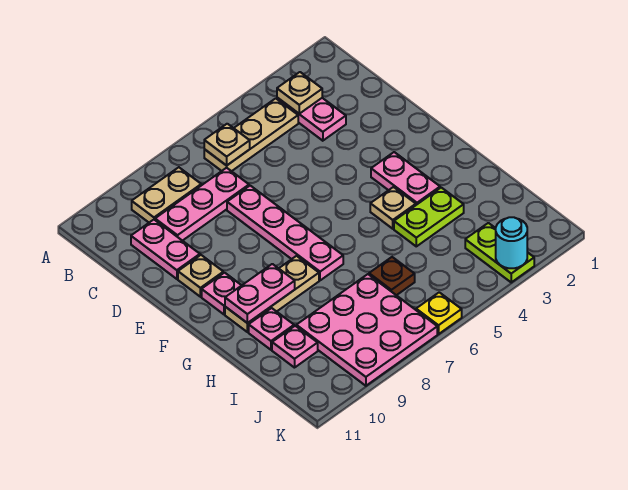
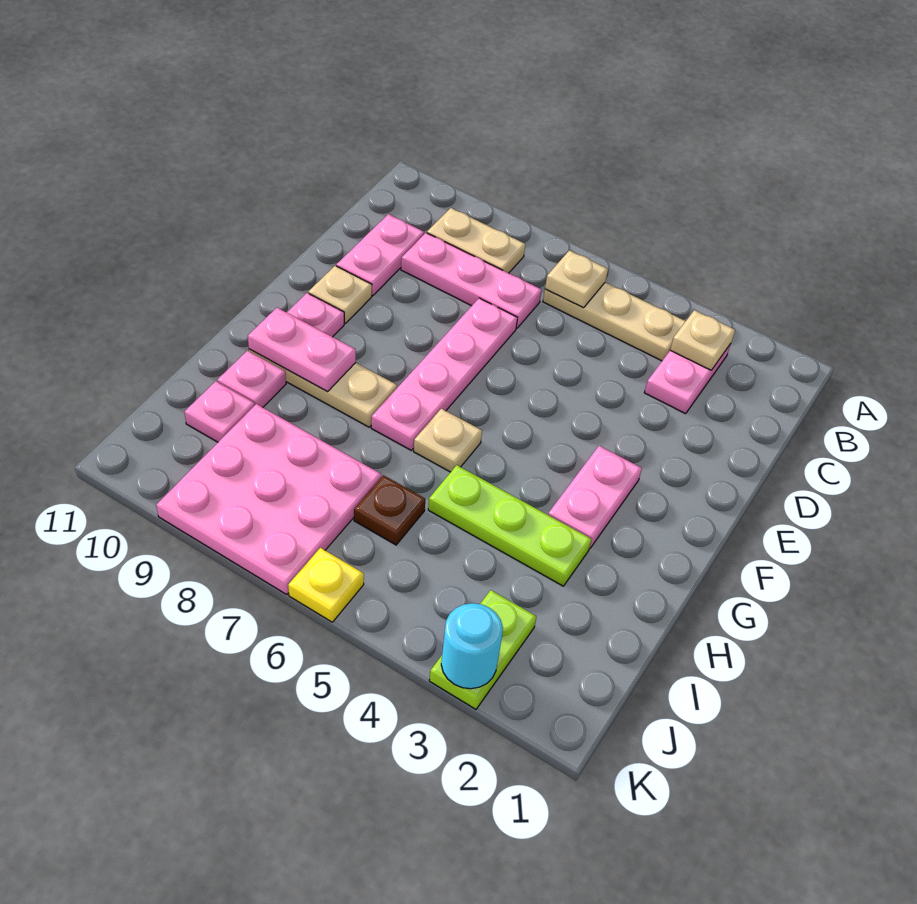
tan plate G4 level 1 -> tan plate G6 level 1
lime plate H3:H4 level 1 -> lime plate H3:H5 level 1

